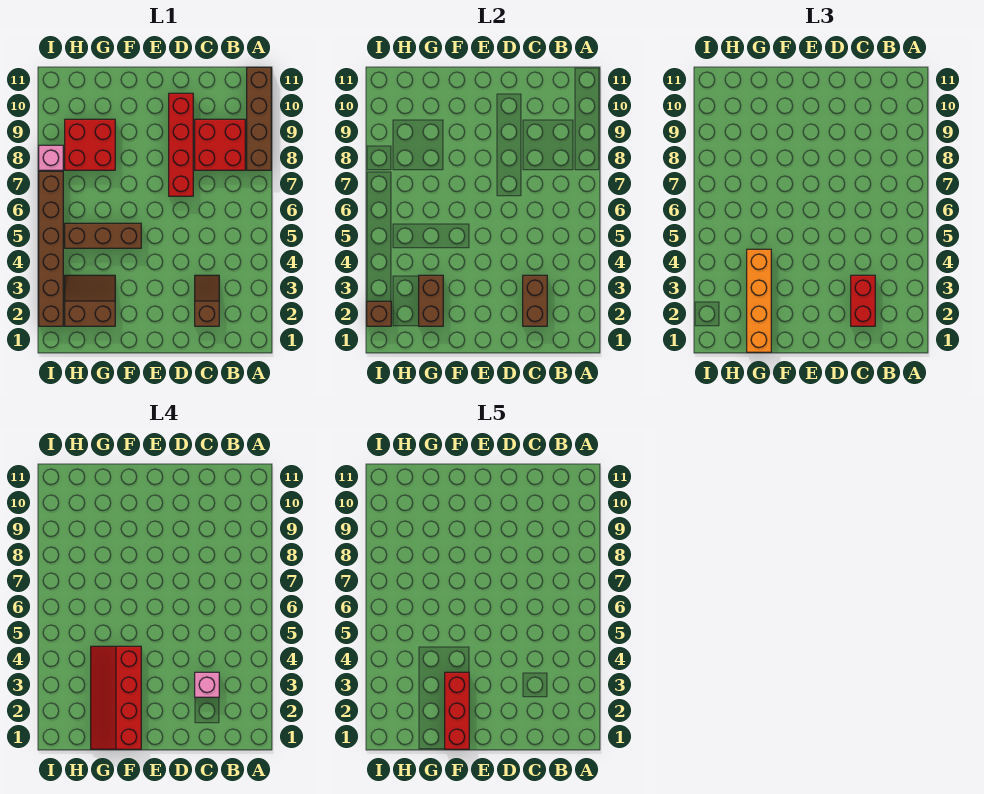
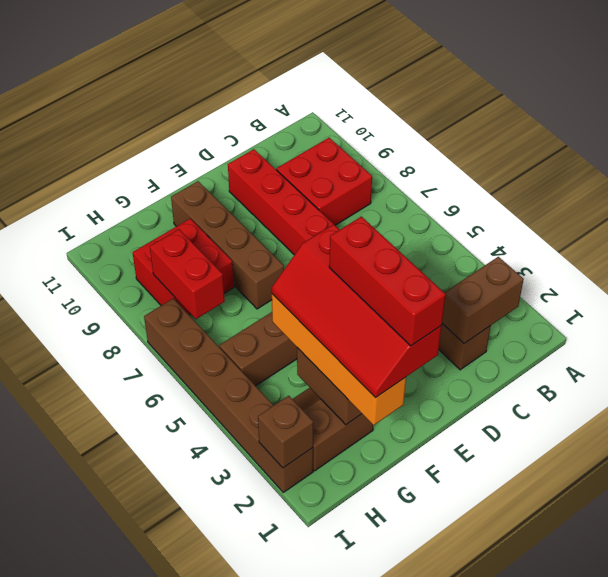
brown brick A8:A11 level 1 -> brown brick F7:F10 level 1
brown brick C2:C3 level 2 -> brown brick B2:C2 level 2
red brick C2:C3 level 3 -> red brick H7:H8 level 2
pink brick C3 level 4 -> none
pink brick I8 level 1 -> none

